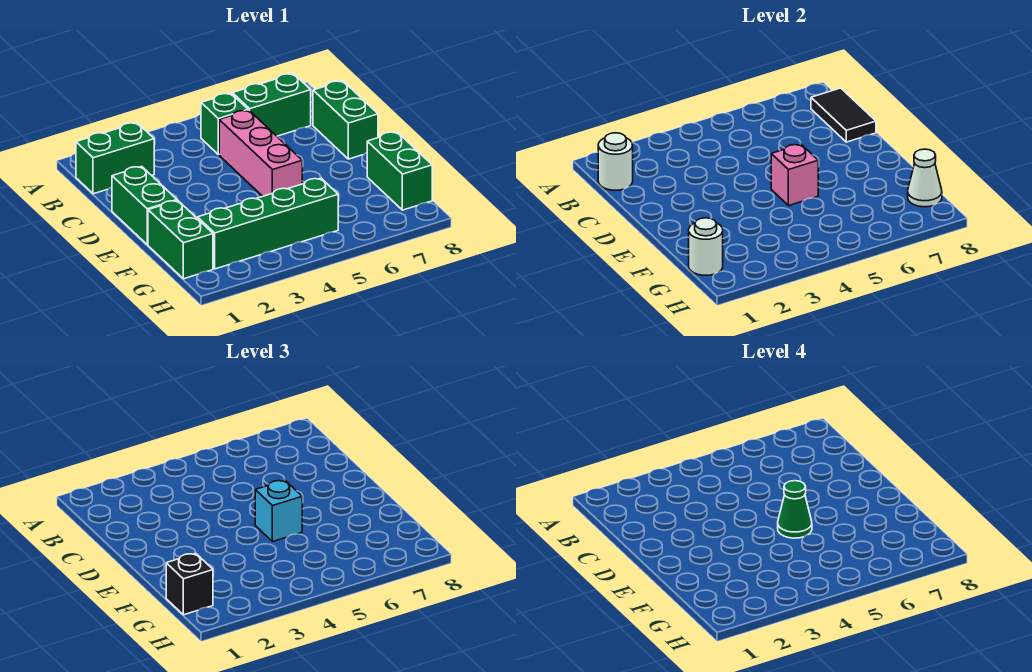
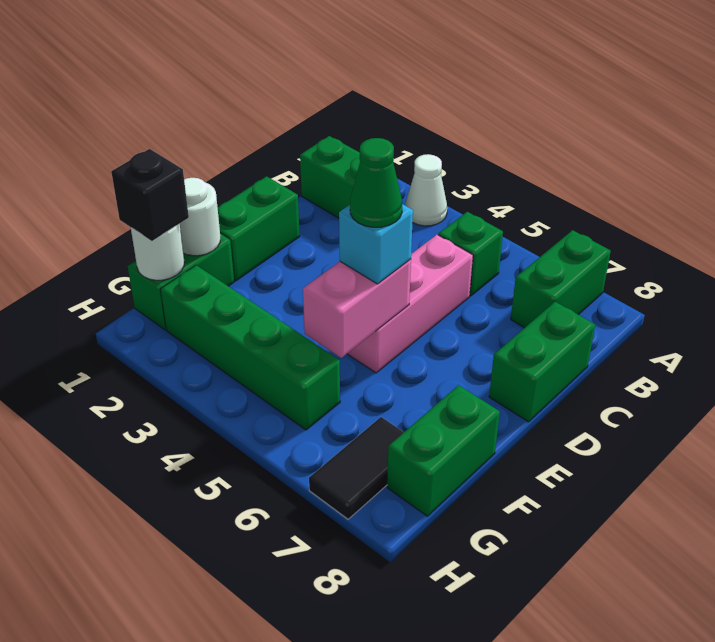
white round brick B1 level 2 -> white round brick F1 level 2
green brick B6:B7 level 1 -> green brick A7:B7 level 1
black tile B8:C8 level 2 -> black tile G7:H7 level 1
pink brick E5 level 2 -> pink brick E5:F5 level 2
white cone G8 level 2 -> white cone A3 level 1

